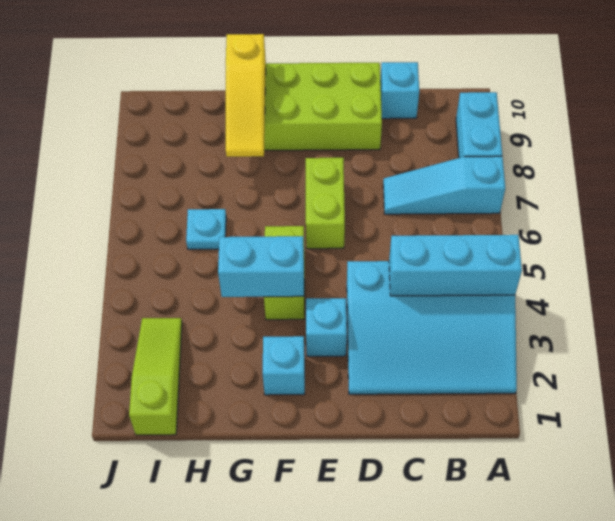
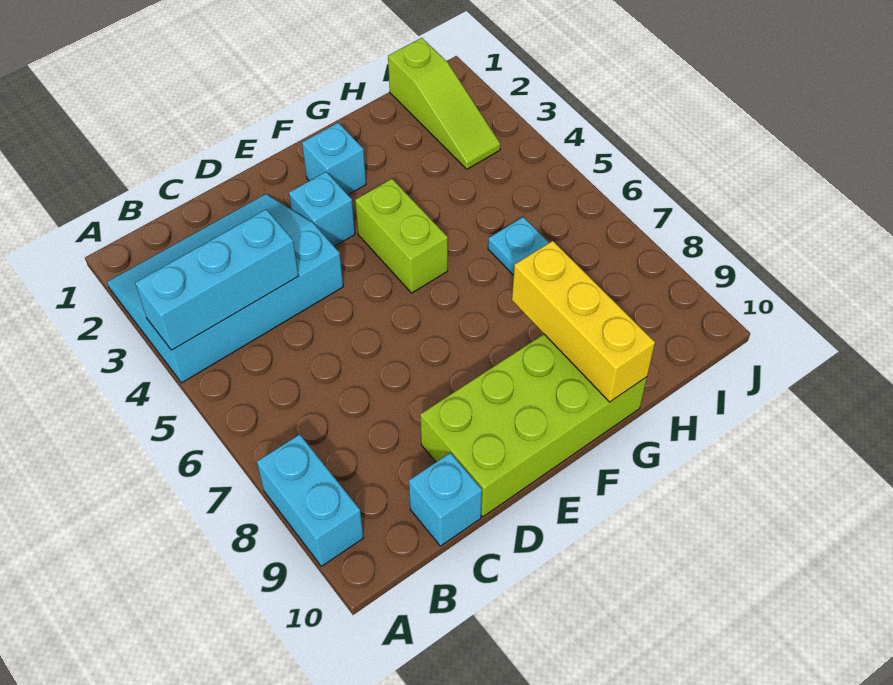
cyan slope A7:C7 level 1 top A -> none
lime brick E6:E7 level 1 -> none
cyan brick F4:G4 level 2 -> none
yellow slope G8:G10 level 2 top 10 -> yellow brick G8:G10 level 2

